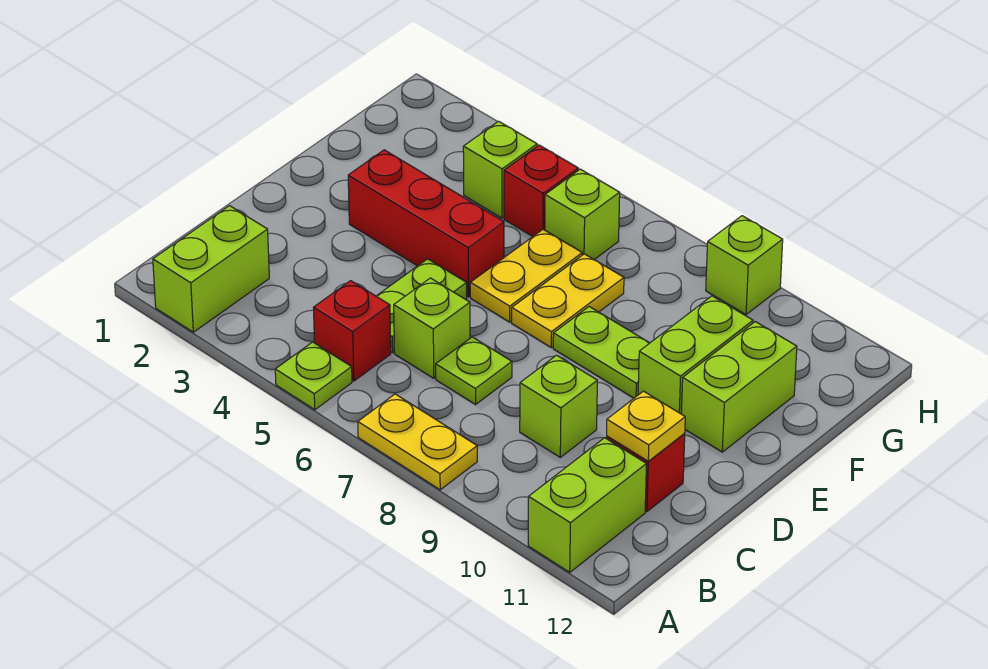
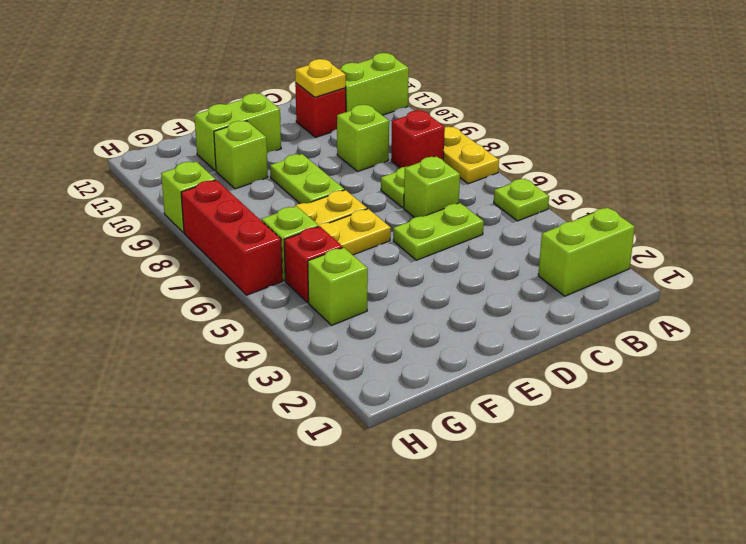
red brick B5 level 1 -> red brick B8 level 1
red brick E3:E5 level 1 -> red brick H6:H8 level 1
lime brick E10:F10 level 1 -> lime brick F10 level 1

